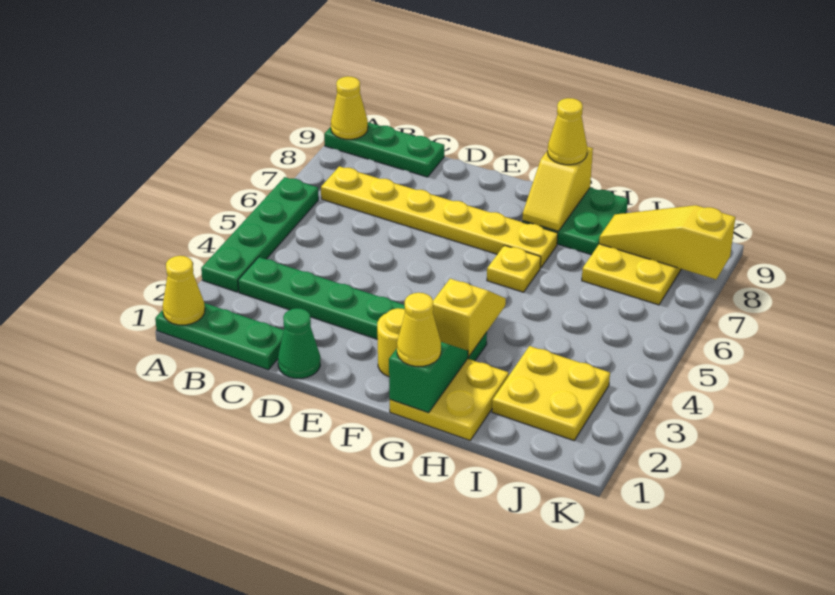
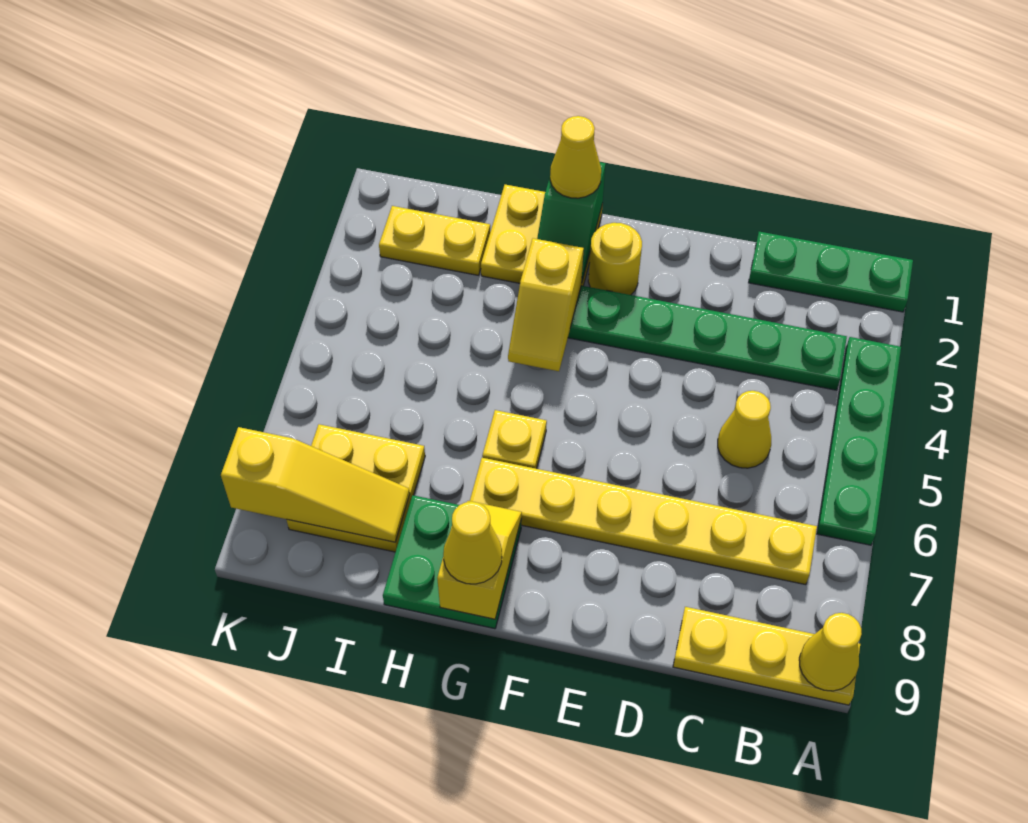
yellow cone A1 level 2 -> yellow cone C5 level 1
green plate A9:C9 level 1 -> yellow plate A9:C9 level 1
green cone D1 level 1 -> none
yellow plate I2:J3 level 1 -> yellow plate I2:J2 level 1

